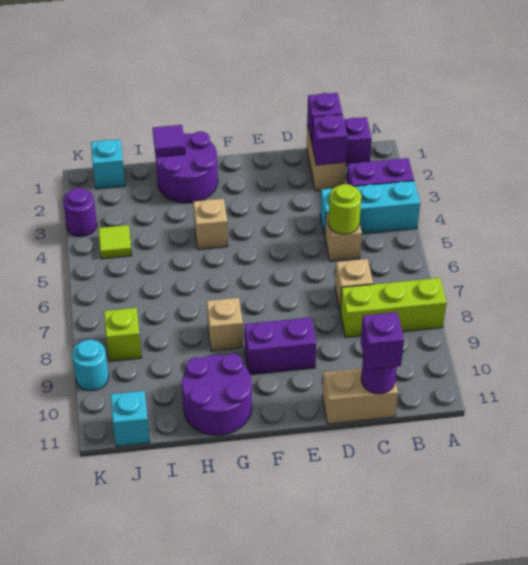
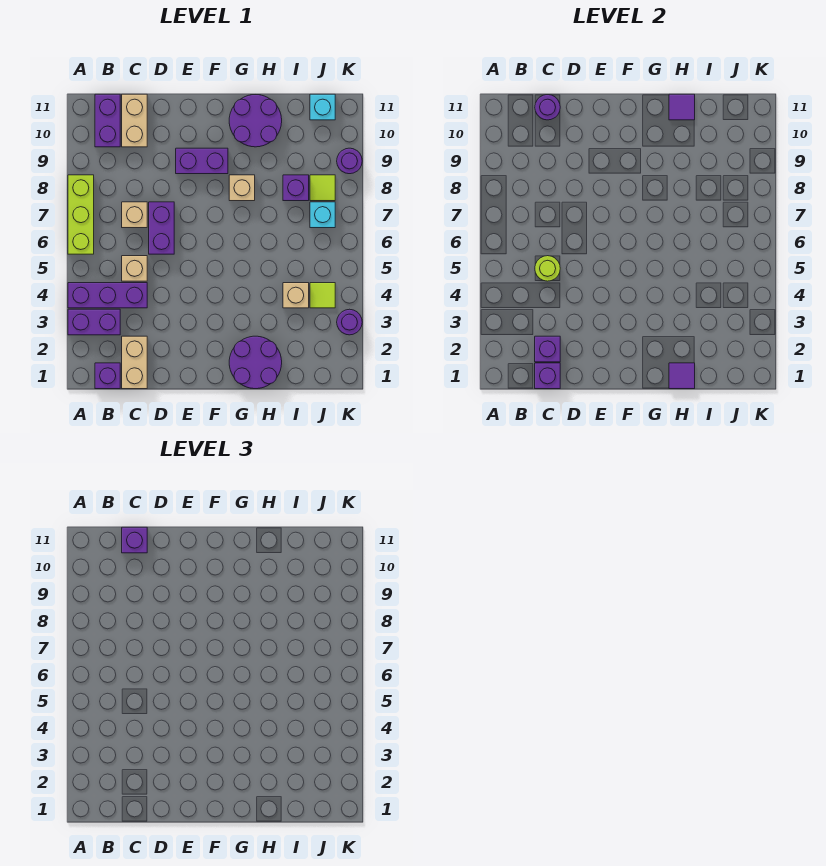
cyan brick A4:C4 level 1 -> purple brick A4:C4 level 1
lime brick A8:C8 level 1 -> lime brick A6:A8 level 1
none -> purple brick B10:B11 level 1
tan brick C11:D11 level 1 -> tan brick C10:C11 level 1
none -> purple brick D6:D7 level 1
tan brick G4 level 1 -> tan brick I4 level 1
none -> purple tile H11 level 2
none -> purple brick I8 level 1
cyan brick J1 level 1 -> cyan brick J7 level 1
lime brick J8 level 1 -> lime tile J8 level 1
cyan round brick K9 level 1 -> purple round brick K9 level 1

